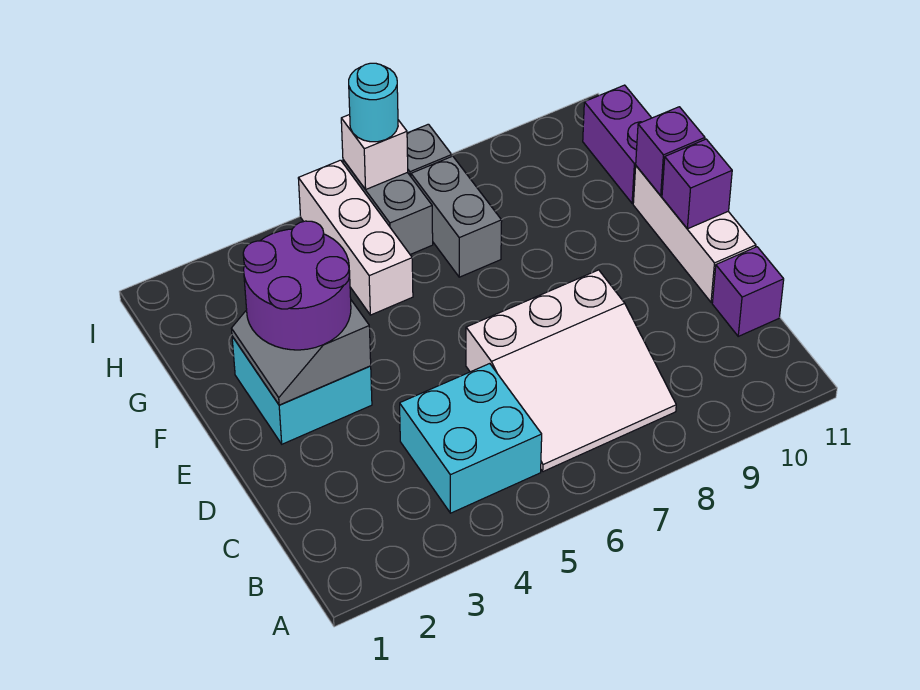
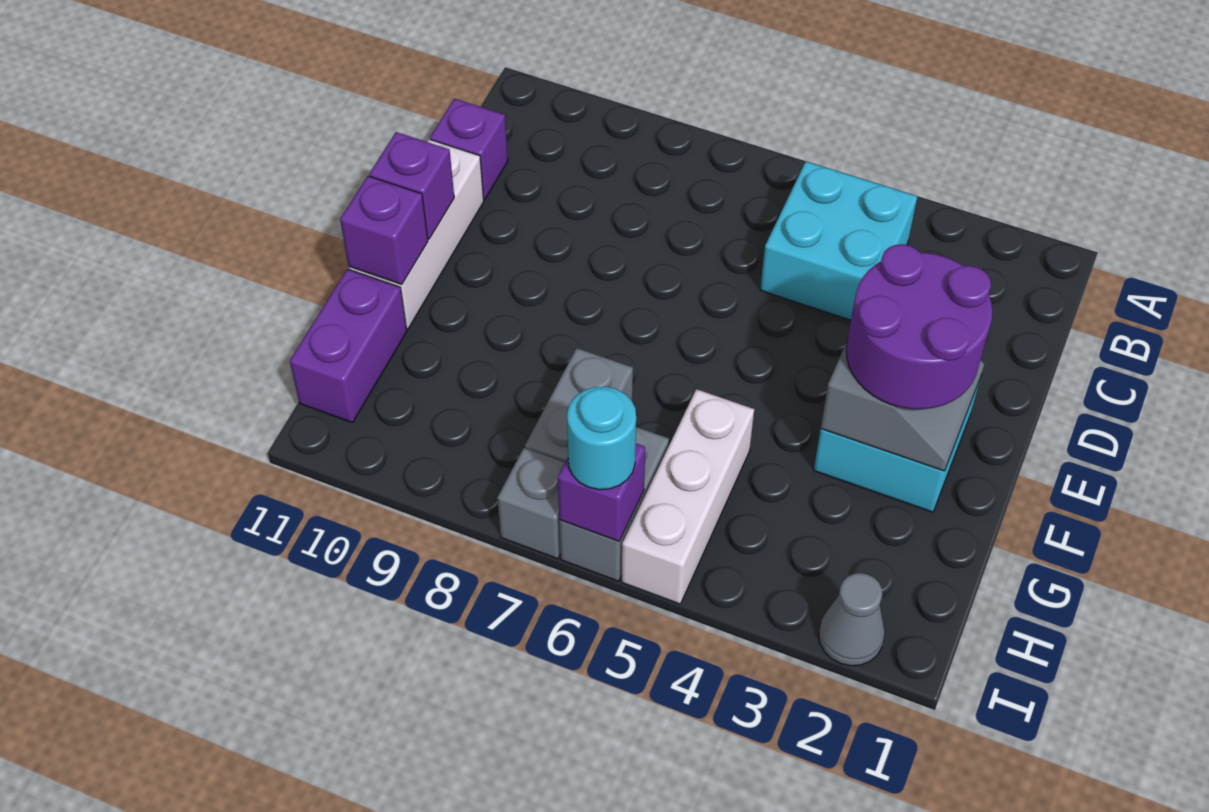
white slope B6:D8 level 1 top D -> none
none -> grey cone I2 level 1
white brick I6 level 2 -> purple brick I6 level 2

